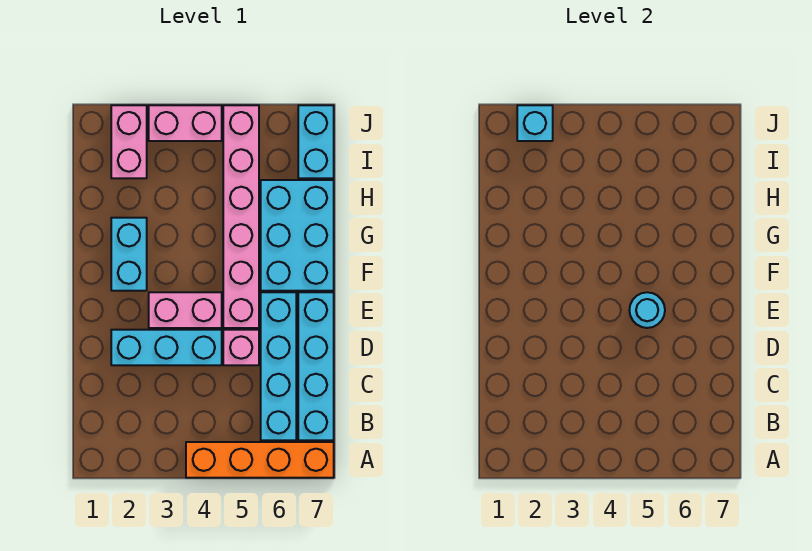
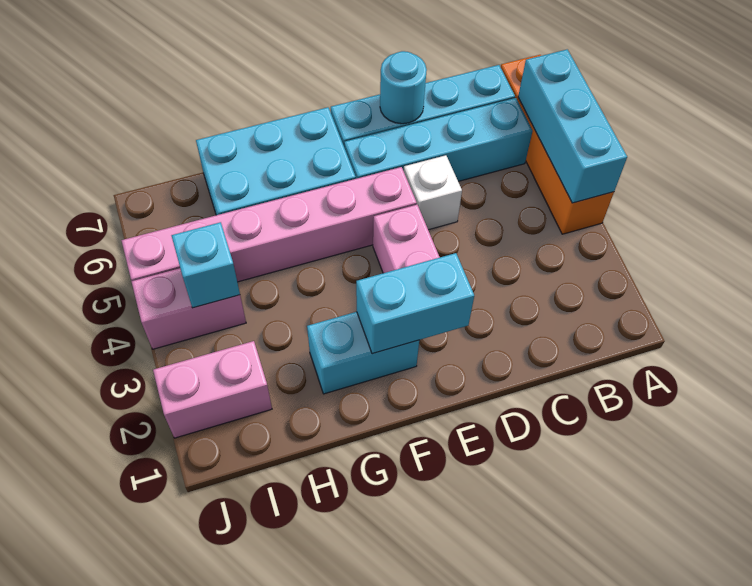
cyan brick D2:D4 level 1 -> cyan brick A4:A6 level 2
pink brick D5 level 1 -> white brick D5 level 1
cyan round brick E5 level 2 -> cyan round brick D7 level 2
cyan brick I7:J7 level 1 -> cyan brick E2:F2 level 2
cyan brick J2 level 2 -> cyan brick I4 level 2
pink brick J3:J4 level 1 -> pink brick I4:J4 level 1

